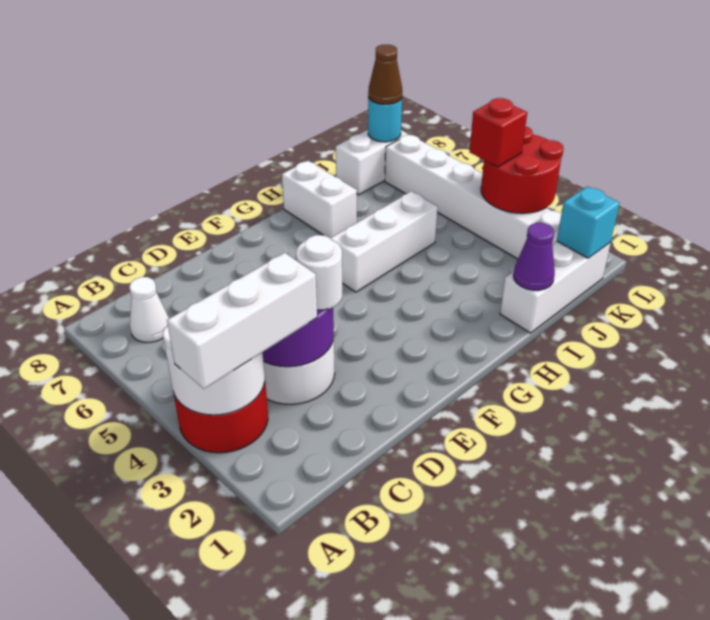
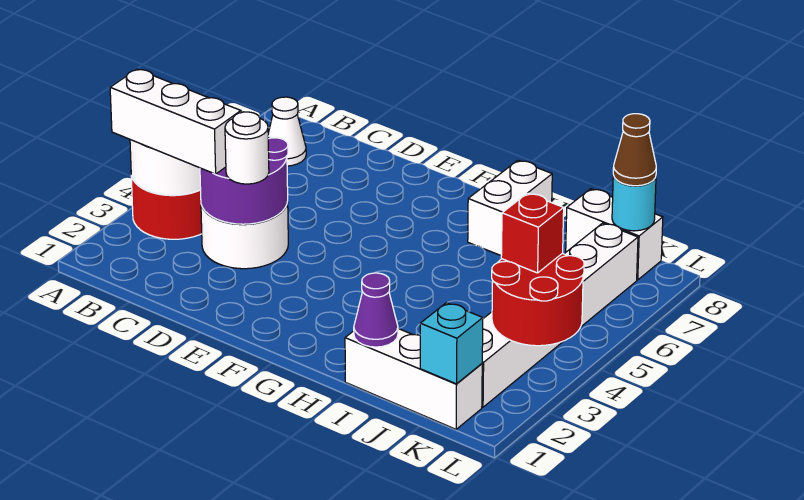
white brick G5:I5 level 1 -> none

